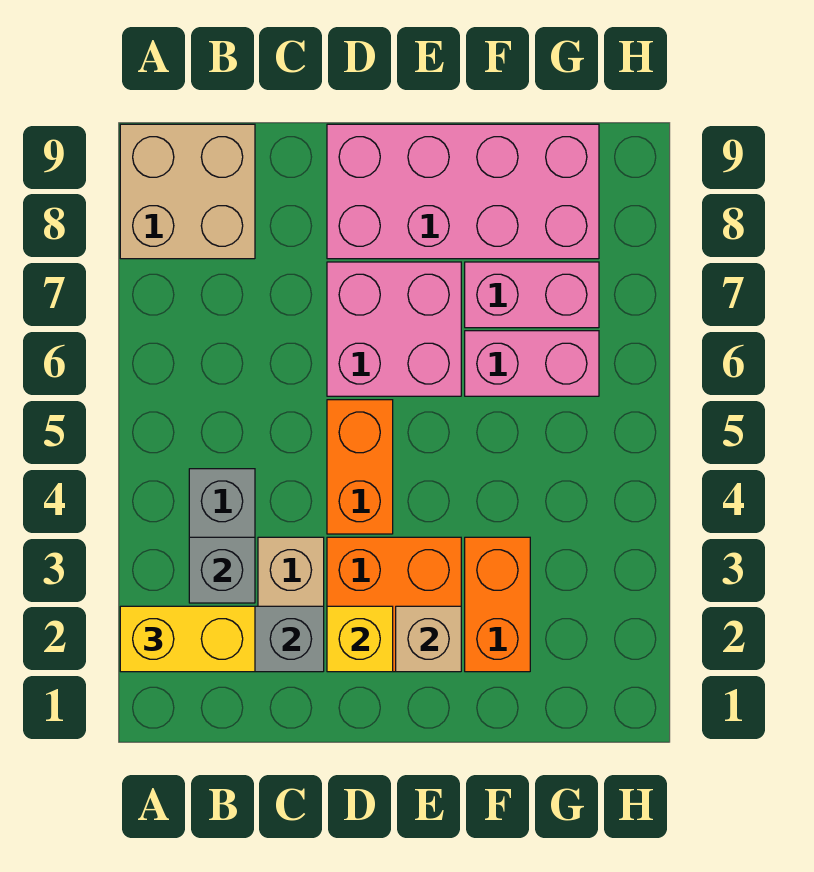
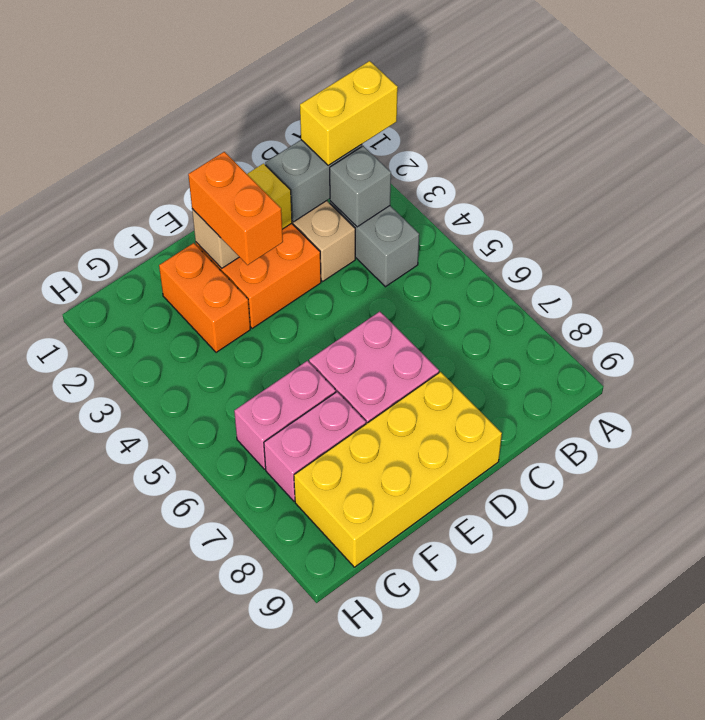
tan brick A8:B9 level 1 -> none
orange brick D4:D5 level 1 -> orange brick E2:E3 level 3
pink brick D8:G9 level 1 -> yellow brick D8:G9 level 1

